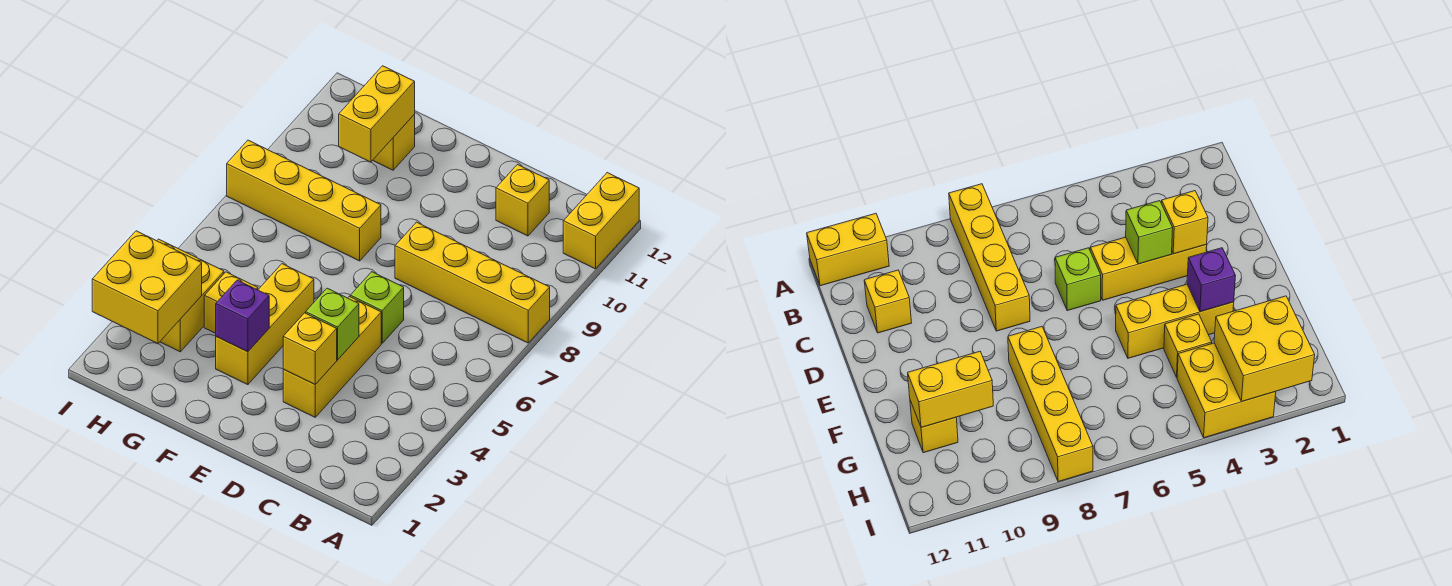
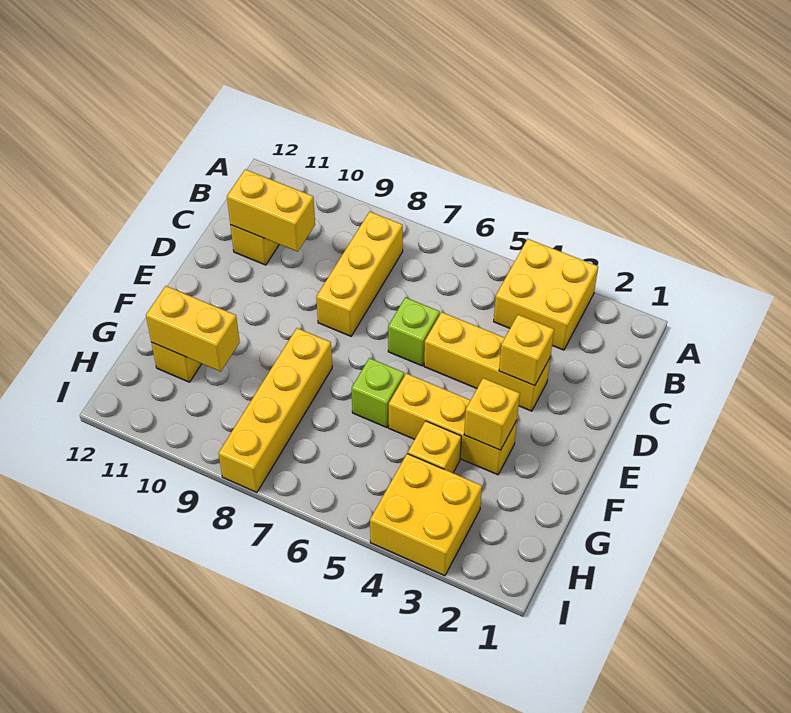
yellow brick A8:D8 level 1 -> yellow brick B8:D8 level 1
yellow brick A11:A12 level 1 -> yellow brick C10:C11 level 2
lime brick D4 level 2 -> lime brick F6 level 1
purple brick F3 level 2 -> yellow brick F3 level 2
yellow brick H2:I3 level 2 -> yellow brick A3:B4 level 1

